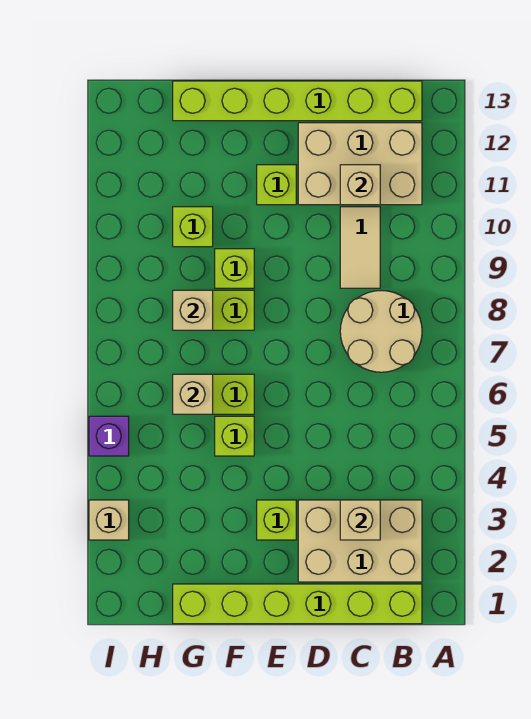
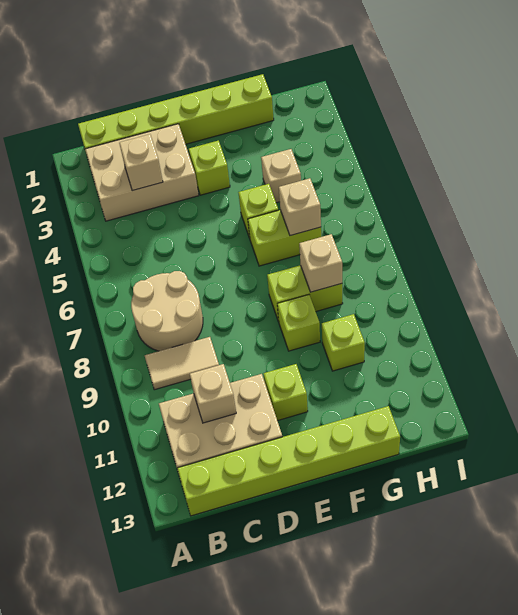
tan tile C9:C10 level 1 -> tan tile B9:C9 level 1
tan brick I3 level 1 -> tan brick G4 level 1
purple brick I5 level 1 -> none

